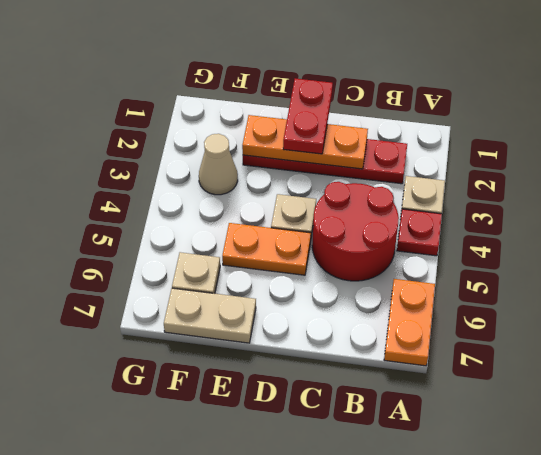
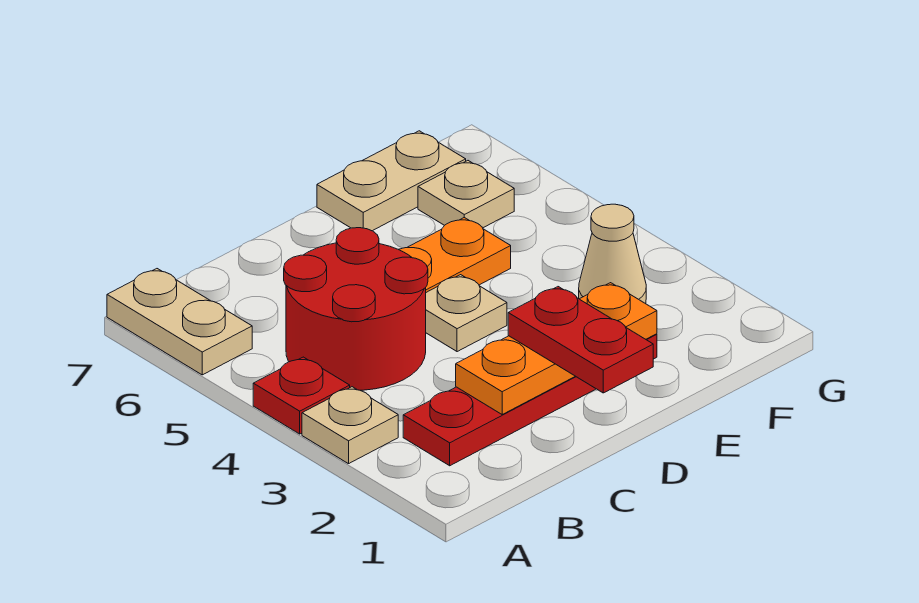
orange plate A6:A7 level 1 -> tan plate A6:A7 level 1

